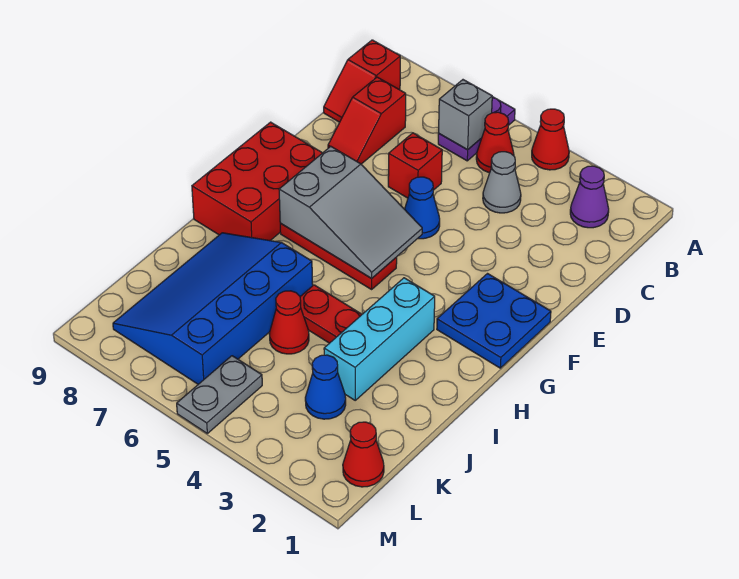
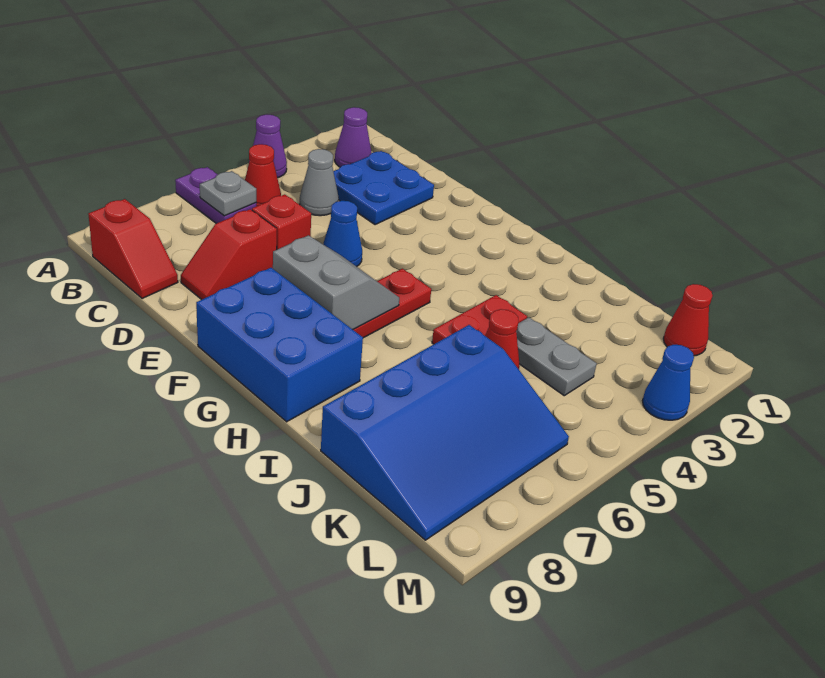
red cone A4 level 1 -> purple cone A4 level 1
grey brick B6 level 2 -> grey plate B6 level 2
red slope C8:D8 level 1 top C -> red slope D7:D8 level 1 top 7
blue plate F1:G2 level 1 -> blue plate C2:D3 level 1
grey slope F5:G7 level 2 top 7 -> grey slope F6:G7 level 2 top 7
red brick F8:H9 level 1 -> blue brick F8:H9 level 1
cyan brick H3:J3 level 1 -> none
blue slope I6:L8 level 1 top 6 -> blue slope J6:L9 level 1 top J
blue cone K3 level 1 -> blue cone M3 level 1
grey plate L5:M5 level 1 -> grey plate J4:K4 level 1

